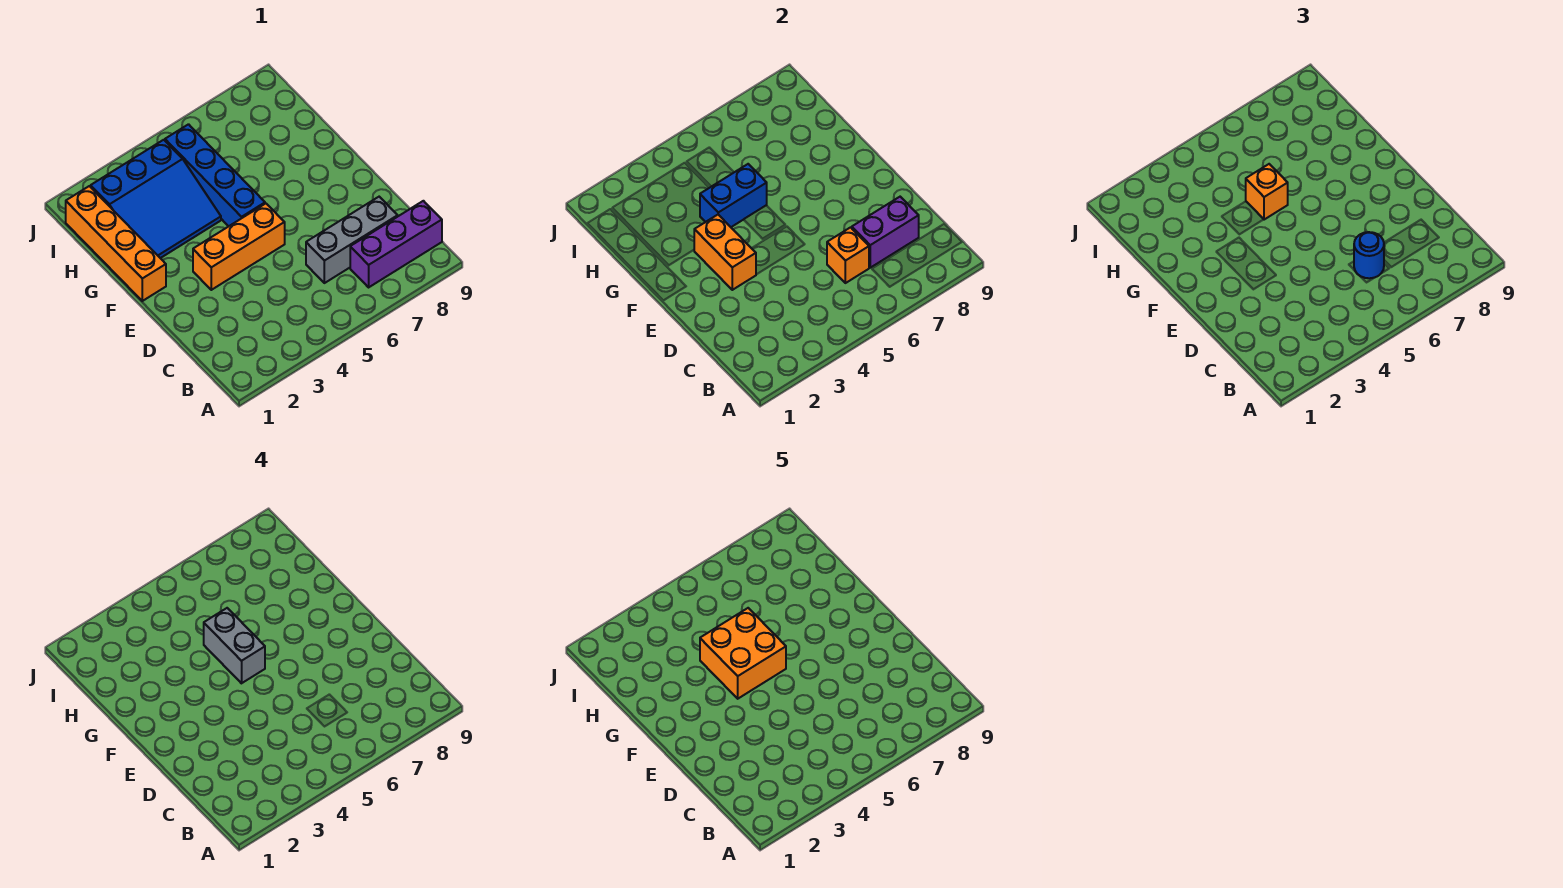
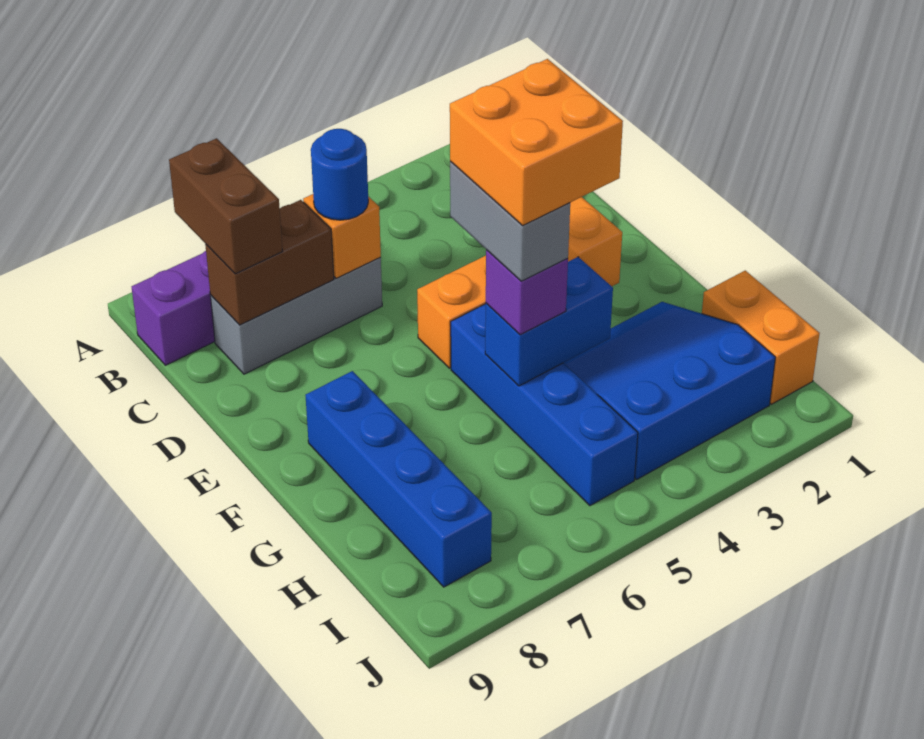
none -> brown brick B8:C8 level 3
purple brick C7:C8 level 2 -> brown brick C7:C8 level 2
orange brick F1:I1 level 1 -> orange brick H1:I1 level 1
none -> blue brick F8:I8 level 1
orange brick G5 level 3 -> purple brick G5 level 3

